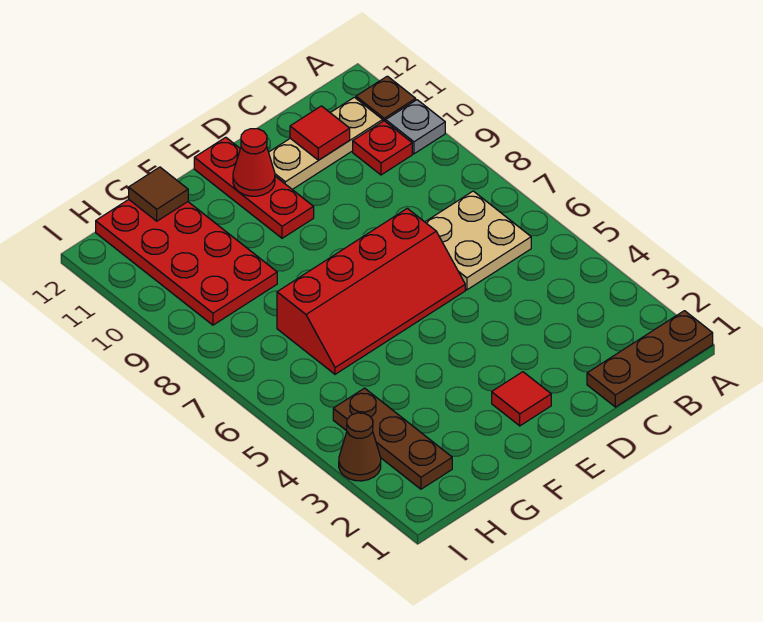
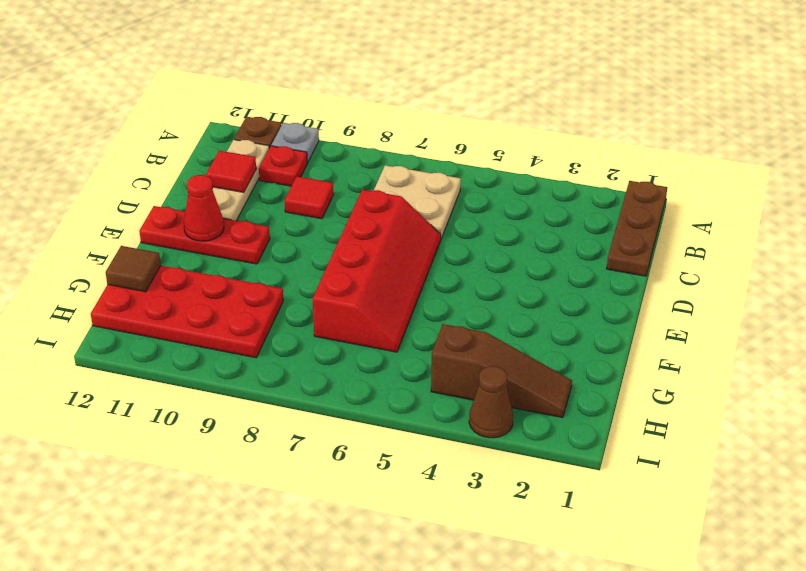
red tile E2 level 1 -> red tile C9 level 1
brown plate H2:H4 level 1 -> brown slope H2:H4 level 1 top 4

